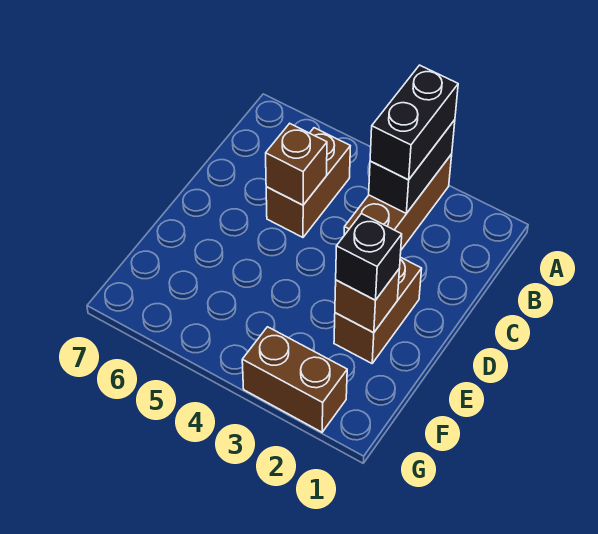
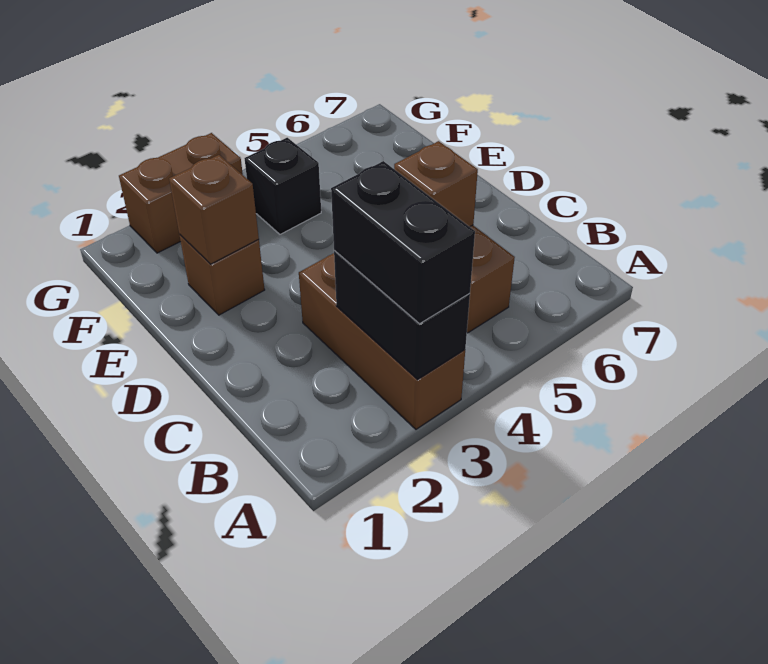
brown brick D2:E2 level 1 -> brown brick E2 level 1
black brick E2 level 3 -> black brick F4 level 1

